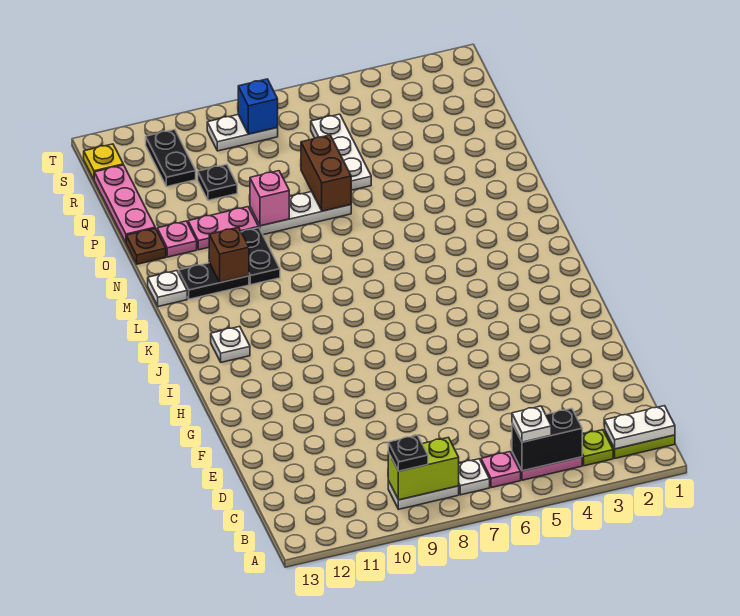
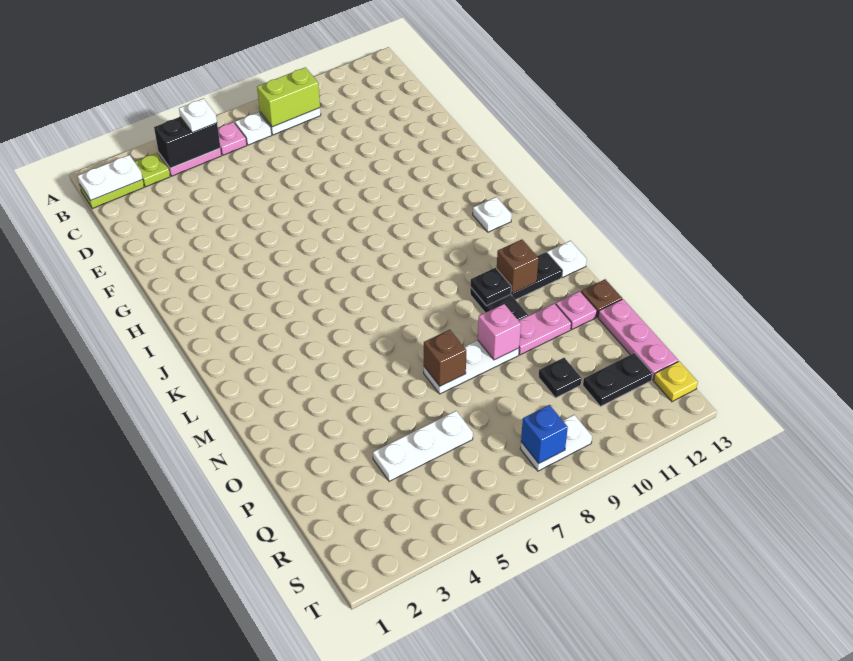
black plate B9 level 3 -> black plate M10 level 2
brown brick O7:P7 level 2 -> brown brick O7 level 2
white plate P6:R6 level 1 -> white plate Q4:Q6 level 1
black plate R11:S11 level 1 -> black plate R11:R12 level 1

